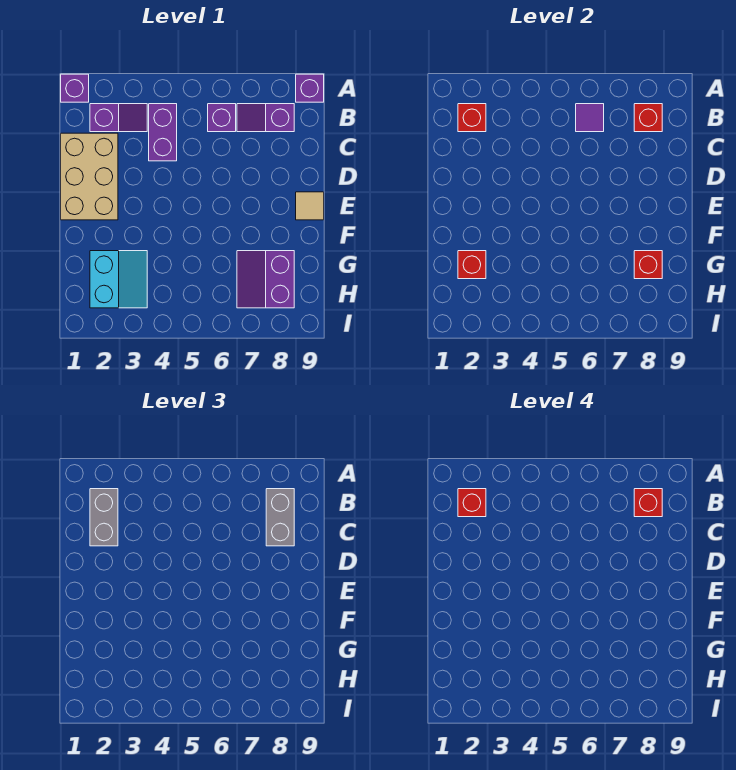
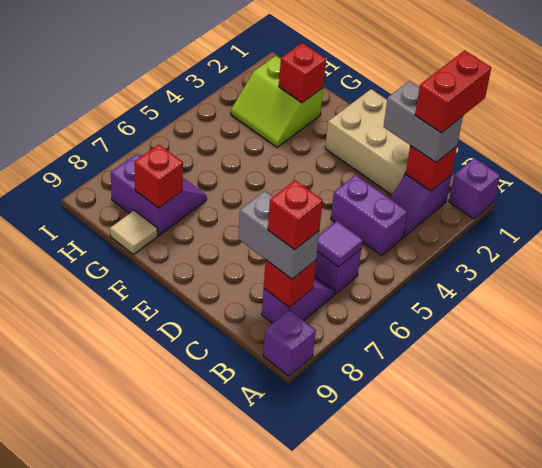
red brick B2 level 4 -> red brick B1:B2 level 4
tan tile E9 level 1 -> tan tile G9 level 1
cyan slope G2:H3 level 1 top 2 -> lime slope G2:H3 level 1 top 2

